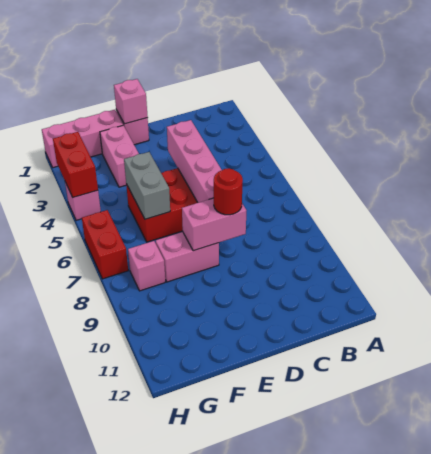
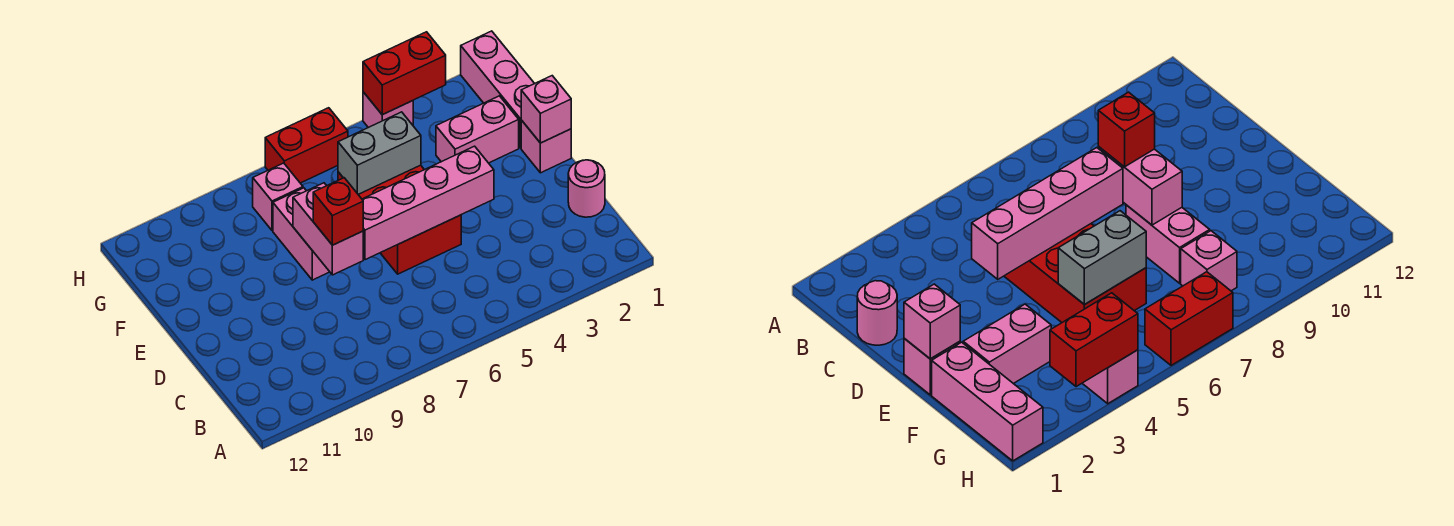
none -> pink round brick C1 level 1
red round brick D8 level 3 -> red brick D8 level 3

